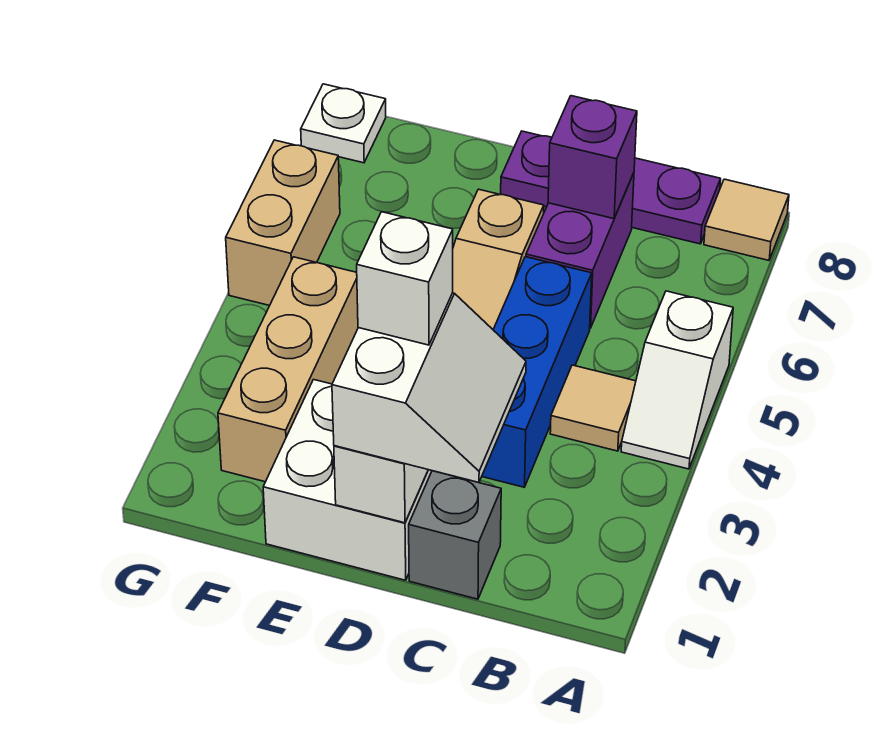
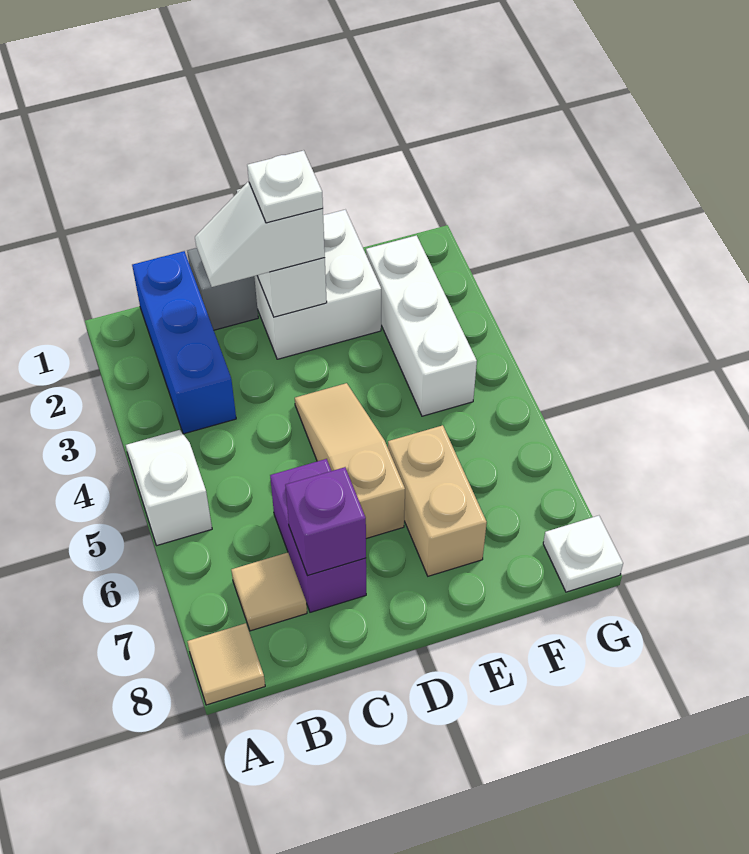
tan tile B4 level 1 -> tan tile B7 level 1
purple plate B8:D8 level 1 -> none
white slope C1:D2 level 3 top D -> white slope C2:D2 level 3 top D
blue brick C3:C5 level 1 -> blue brick B1:B3 level 1
white brick D2 level 4 -> white plate D2 level 4
tan brick F2:F4 level 1 -> white brick F2:F4 level 1
tan brick G5:G6 level 1 -> tan brick E6:E7 level 1

